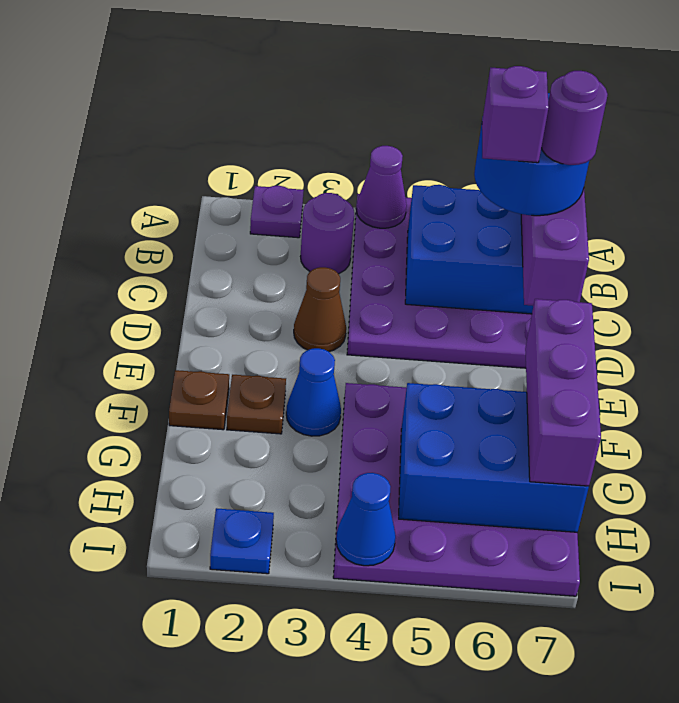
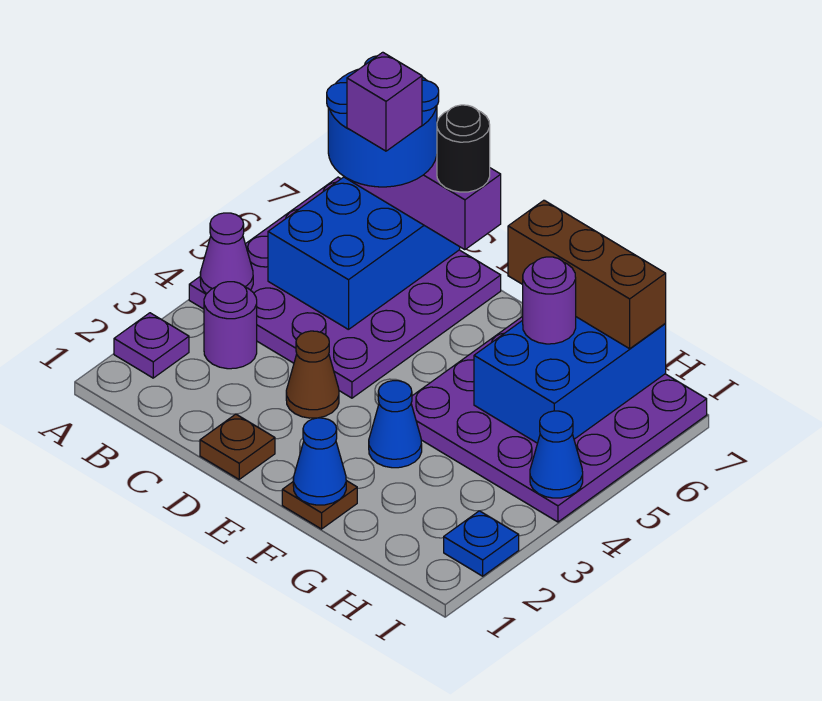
purple round brick C7 level 5 -> purple round brick G6 level 3
none -> black round brick D7 level 4
none -> blue cone F1 level 2
brown plate F2 level 1 -> brown plate D1 level 1
purple brick F7:H7 level 3 -> brown brick F7:H7 level 3

